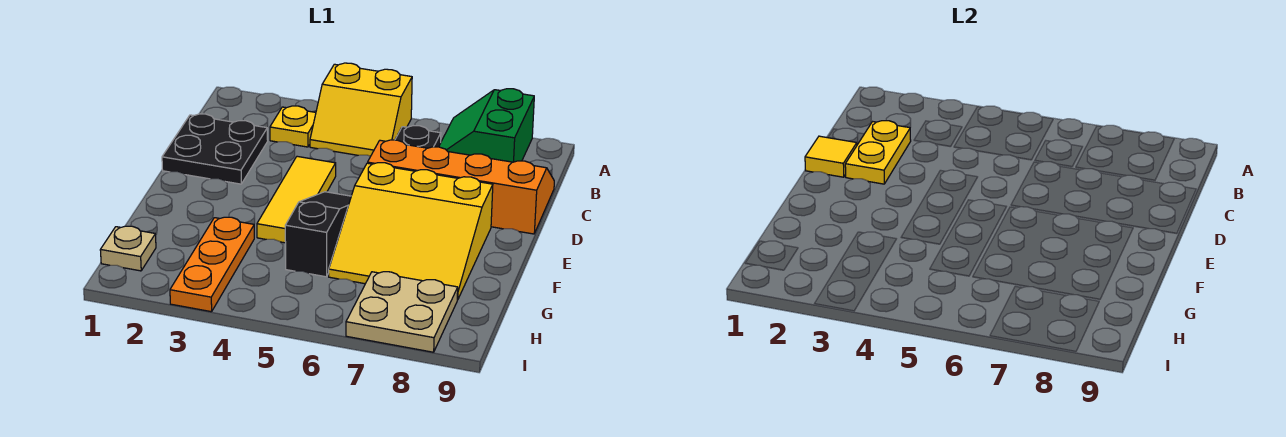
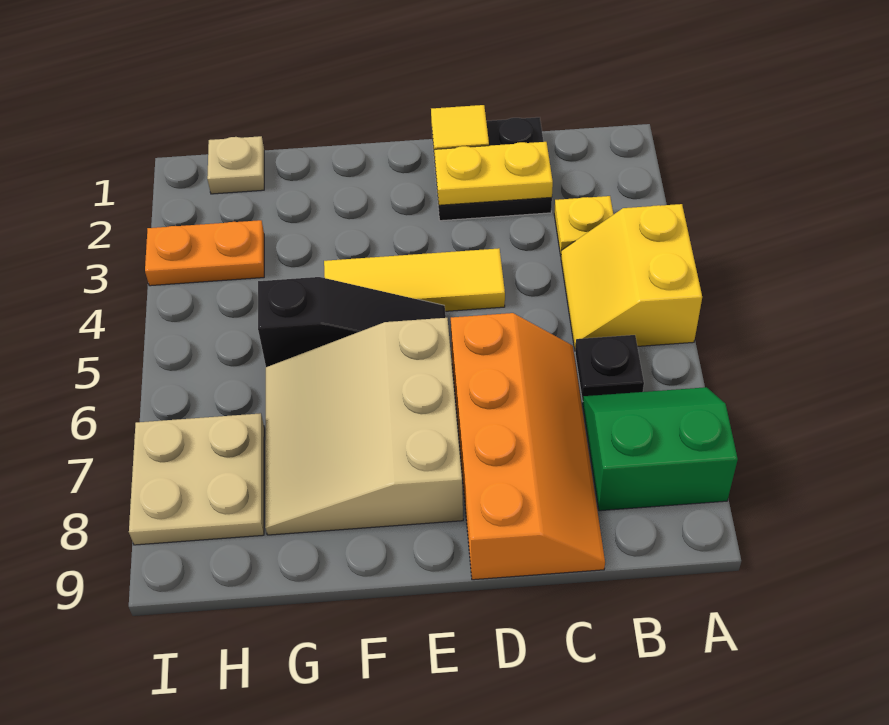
yellow slope E6:G8 level 1 top E -> tan slope E6:G8 level 1 top E
orange plate G3:I3 level 1 -> orange plate H3:I3 level 1

